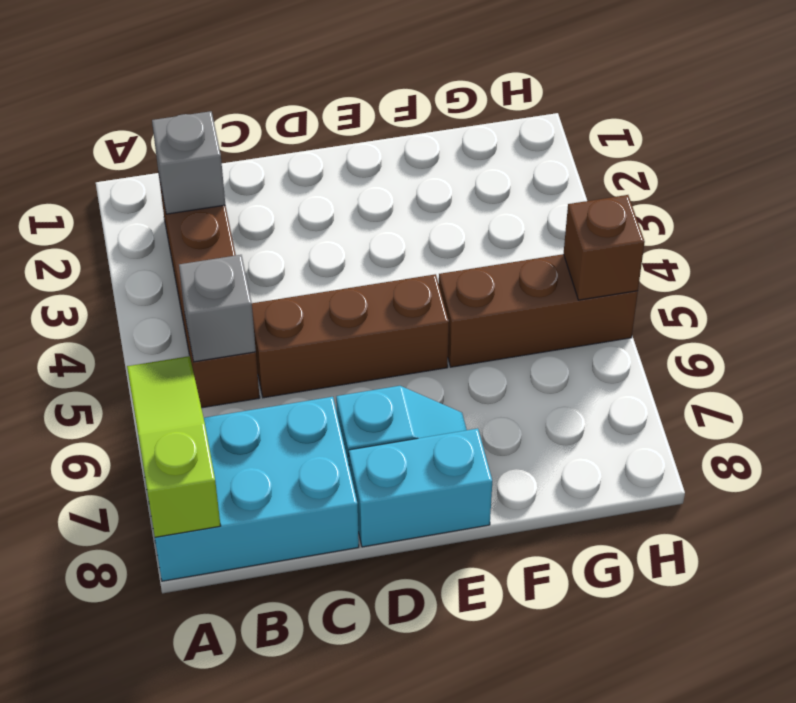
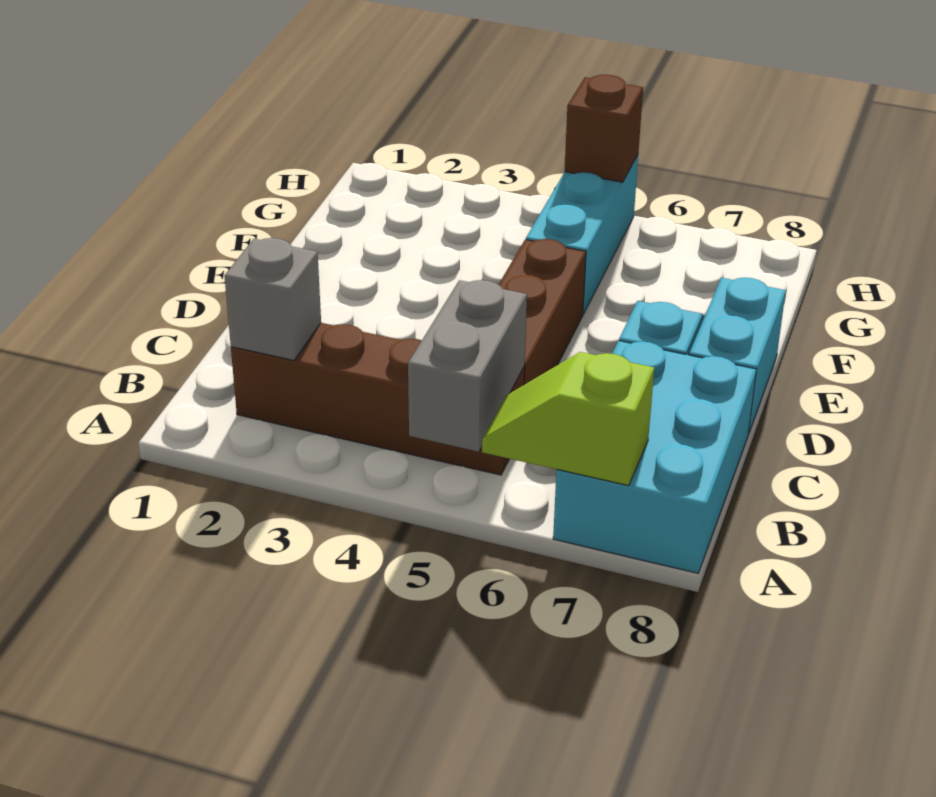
lime slope A6:A8 level 2 top 8 -> lime slope A6:A7 level 2 top 7
grey brick B5 level 2 -> grey brick A5:B5 level 2
brown brick F5:H5 level 1 -> cyan brick F5:H5 level 1

